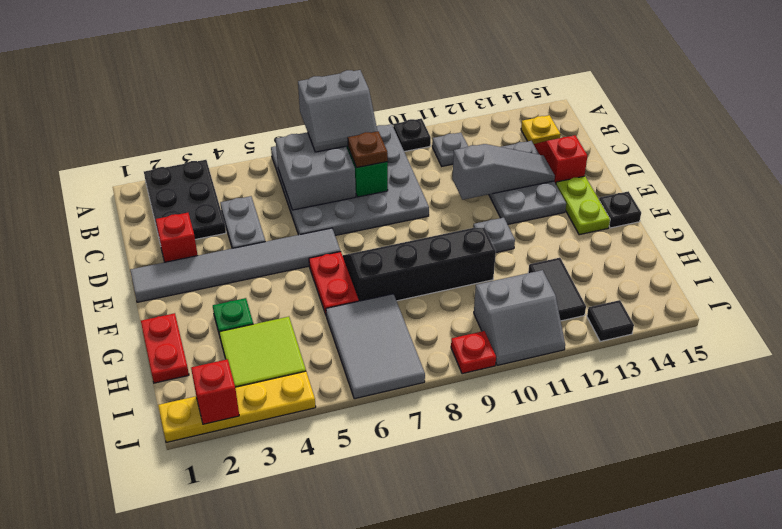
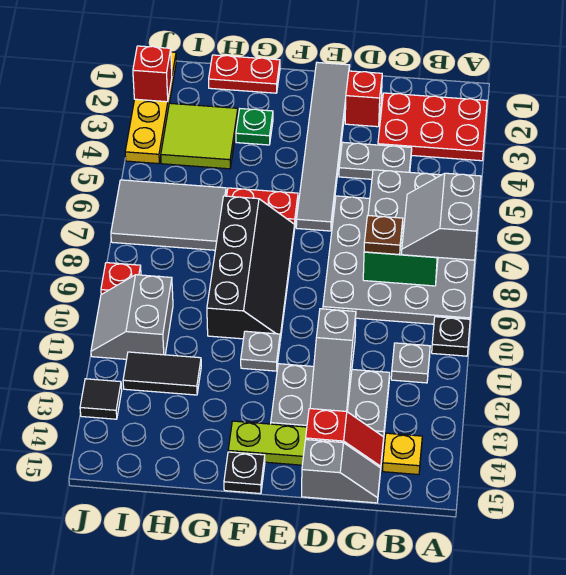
black plate A2:C3 level 1 -> red plate A2:C3 level 1
none -> grey slope C15:D15 level 1 top D

